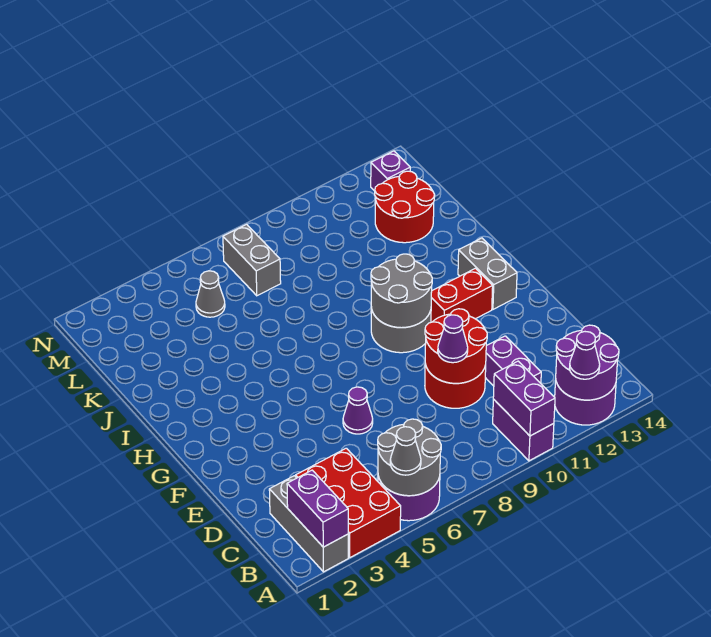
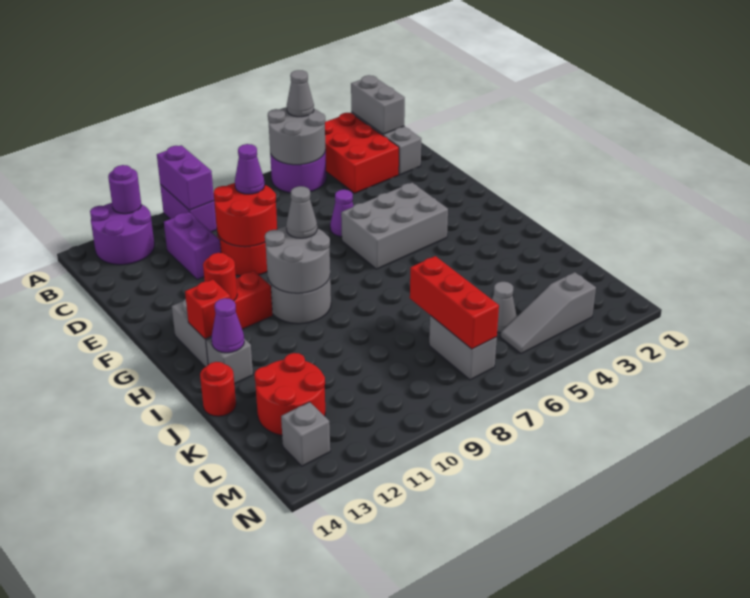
purple brick A2:B2 level 2 -> grey brick A2:B2 level 2
purple round brick A12:B13 level 2 -> purple round brick A12 level 2
purple cone A12 level 3 -> purple cone I13 level 2
none -> grey brick F4:G6 level 1
none -> grey cone G9 level 3
none -> red round brick G12 level 2
none -> red brick H13 level 2
none -> grey brick I13 level 1
none -> red round brick J14 level 1
none -> red brick K7:M7 level 2
none -> grey slope M3:M5 level 1 top 3
purple brick M13 level 1 -> grey brick M13 level 1

